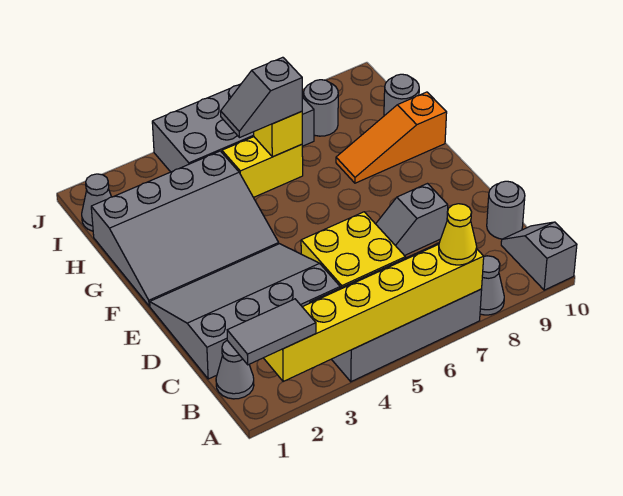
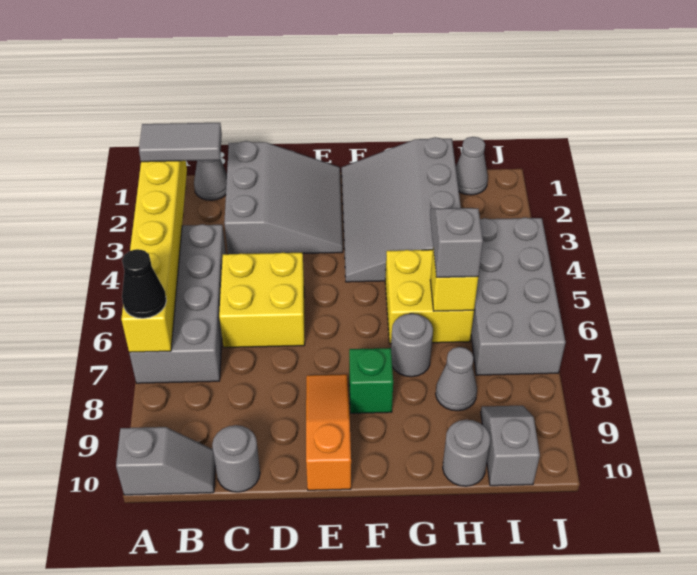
grey tile A1:A2 level 3 -> grey tile A2:B2 level 3
yellow cone A7 level 3 -> black cone A7 level 3
grey cone A8 level 1 -> grey cone H8 level 1
grey slope C1:E4 level 1 top C -> grey slope C1:E3 level 1 top C
grey slope D7:D8 level 1 top 8 -> grey slope I9:I10 level 1 top 10
none -> green brick F8 level 1
orange slope G8:G10 level 1 top 10 -> orange slope E8:E10 level 1 top 10
yellow brick H5:H6 level 1 -> yellow brick G5:H6 level 1
grey round brick I8 level 1 -> grey round brick G7 level 1

